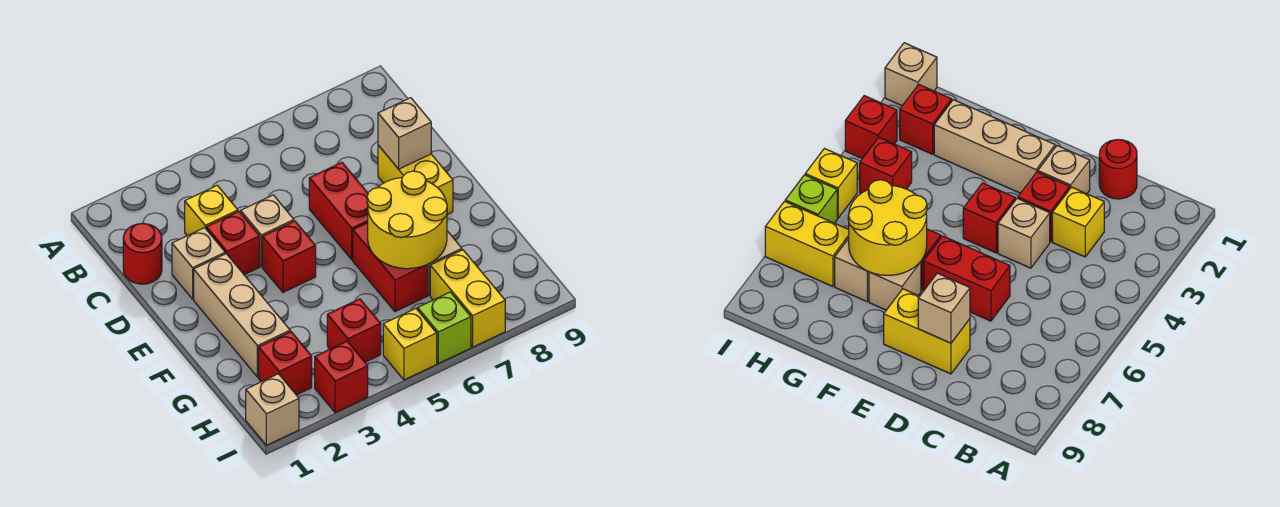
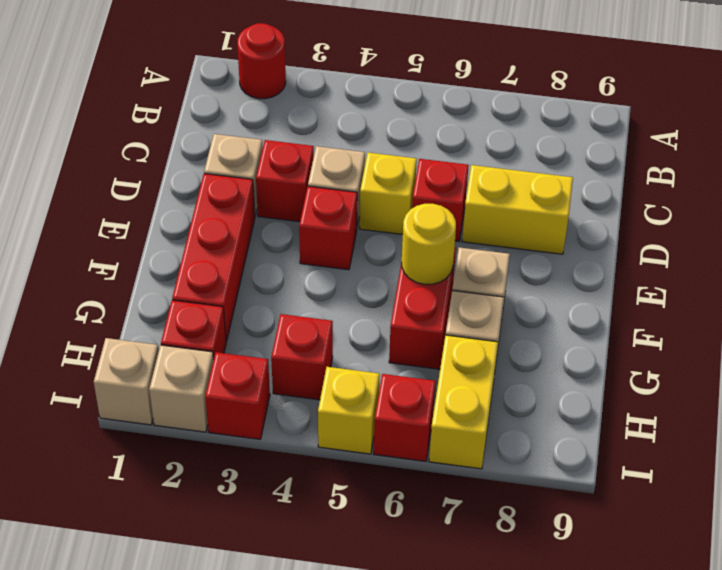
red round brick C1 level 1 -> red round brick A2 level 1
yellow brick C3 level 1 -> yellow brick D5 level 1
red brick D6:E6 level 1 -> red brick D6 level 1
yellow brick D8:E8 level 1 -> yellow brick D7:D8 level 1
tan brick D8 level 2 -> tan brick I2 level 1
tan brick E2:G2 level 1 -> red brick E2:G2 level 1
yellow round brick F6:G7 level 2 -> yellow round brick F6 level 2
lime brick I6 level 1 -> red brick I6 level 1

